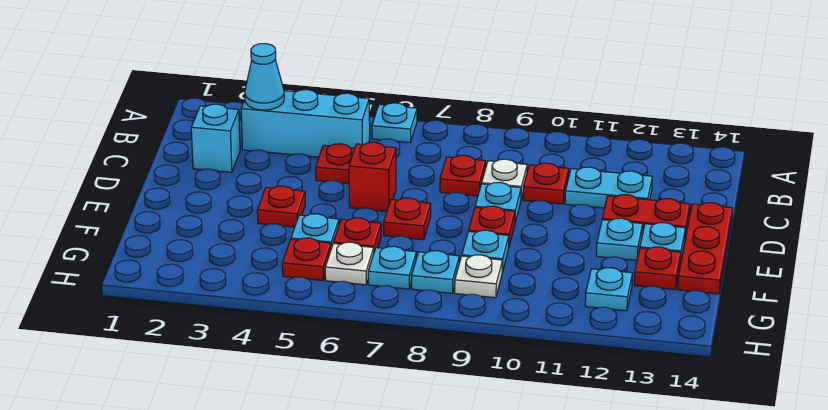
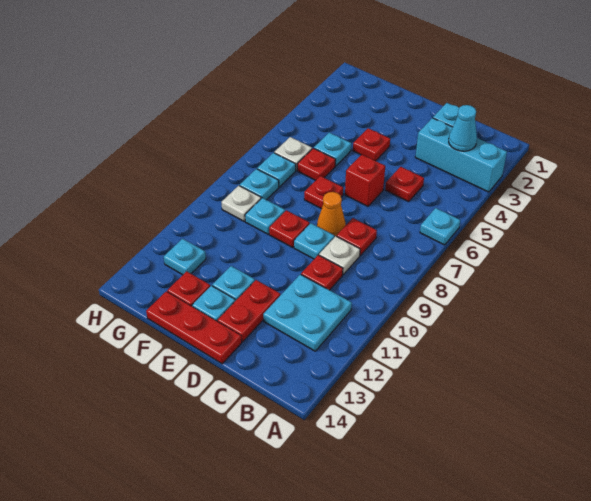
cyan brick B3:B5 level 1 -> cyan brick A3:C3 level 1
cyan plate C11:C12 level 1 -> cyan plate B11:C12 level 1
none -> orange cone D8 level 1
red plate G5 level 1 -> none

